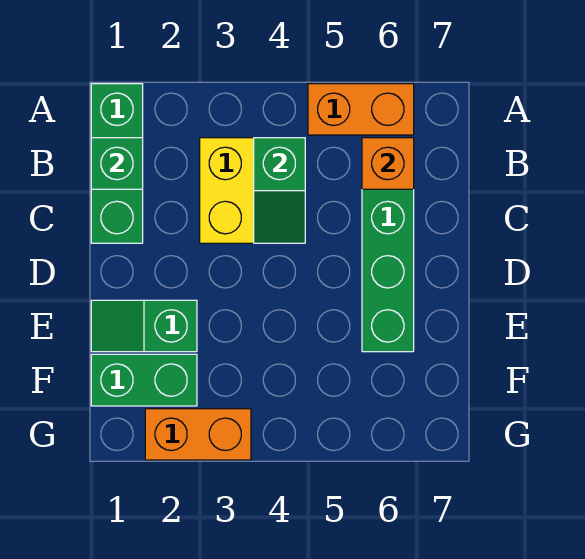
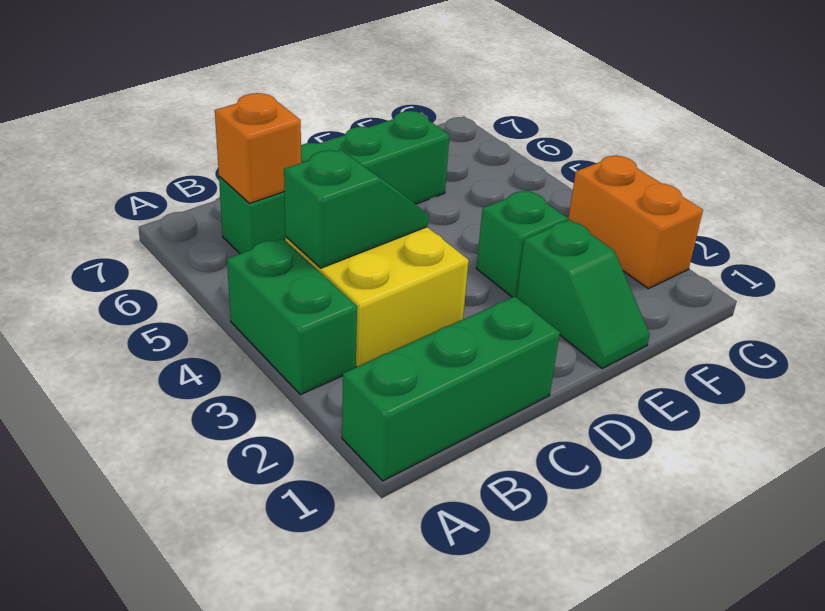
orange brick A5:A6 level 1 -> none
green brick B1 level 2 -> green brick E3 level 1
green brick F1:F2 level 1 -> green brick A3:A4 level 1

